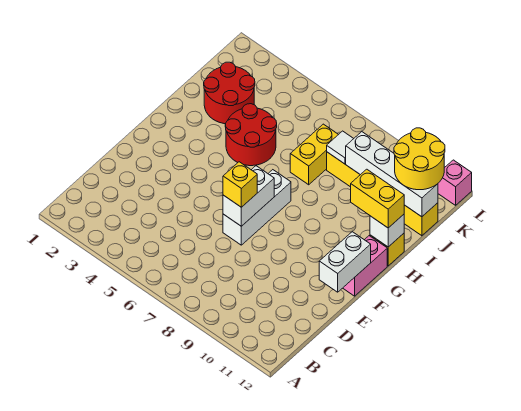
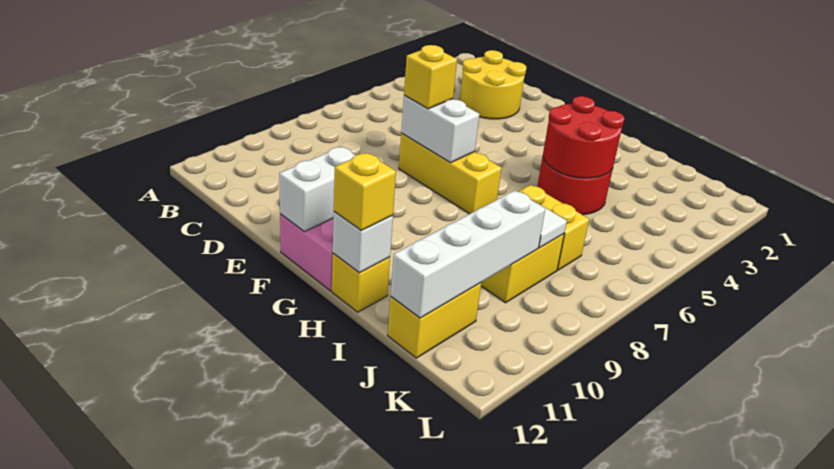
white brick E7:G7 level 1 -> yellow brick E7:G7 level 1
white brick E12:F12 level 2 -> white brick F11:F12 level 2
yellow brick H11:H12 level 3 -> yellow brick H12 level 3
red round brick I2:J3 level 1 -> red round brick H4:I5 level 2
yellow round brick J11:K12 level 3 -> yellow round brick C2:D3 level 1
pink brick L12 level 1 -> none

